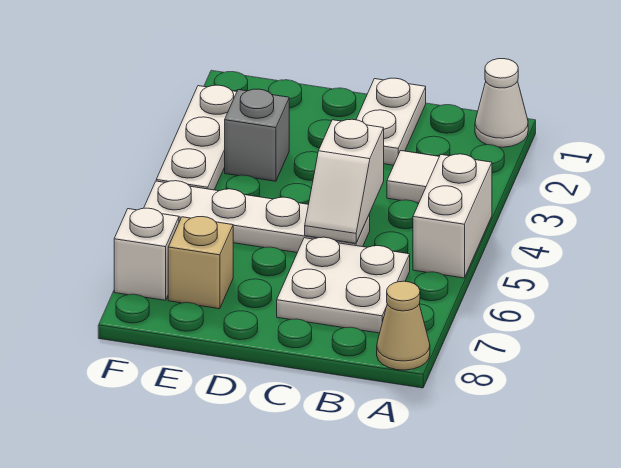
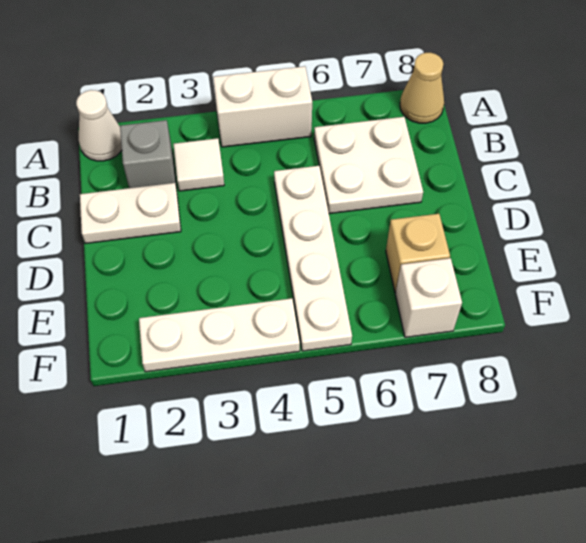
white slope C4:C5 level 2 top 4 -> none
grey brick E3 level 1 -> grey brick B2 level 1

